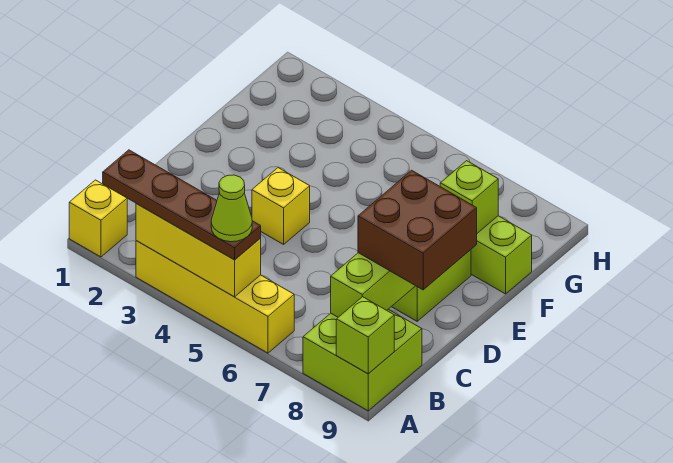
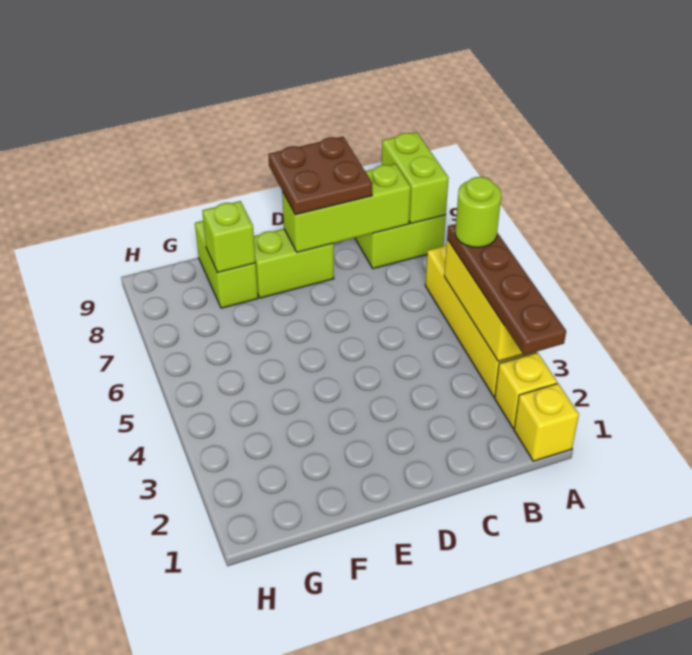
lime cone A5 level 4 -> lime round brick A5 level 4
lime brick A9 level 2 -> lime brick A8:A9 level 2
brown brick C8:D9 level 3 -> brown plate C8:D9 level 3
yellow brick D4 level 1 -> yellow brick A2 level 1

